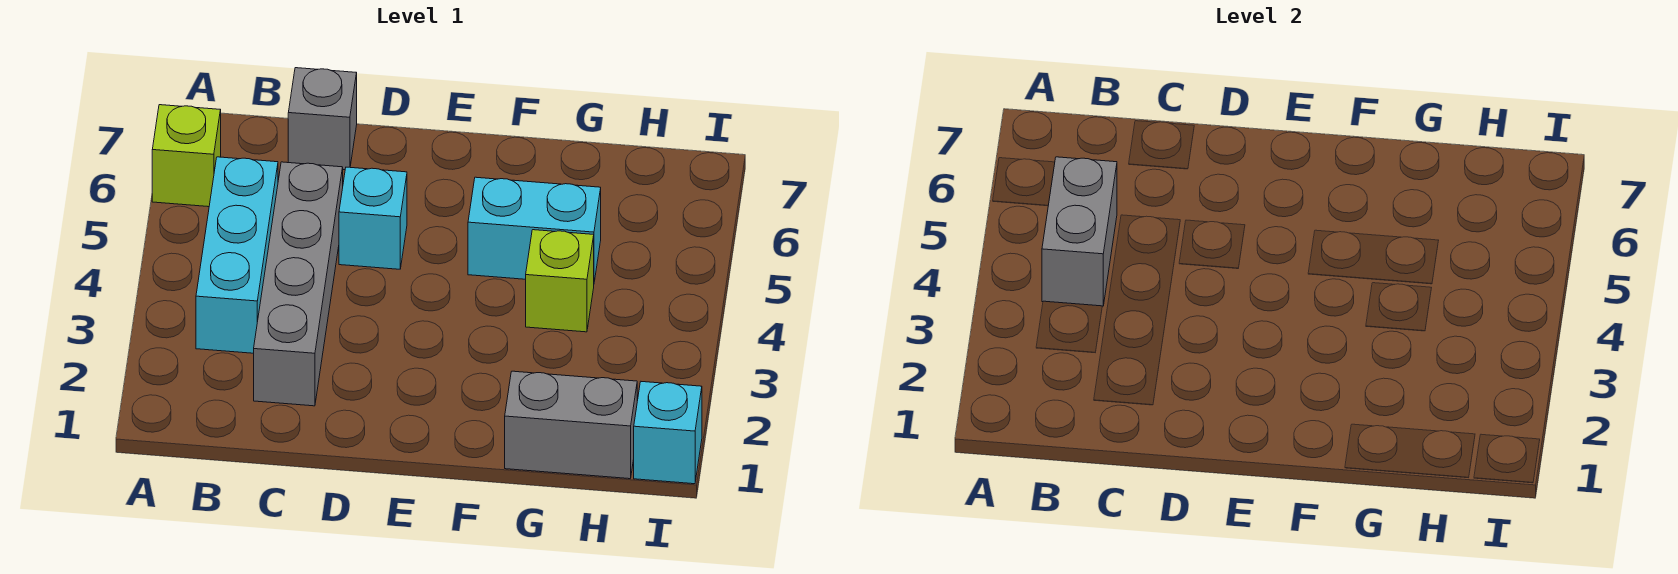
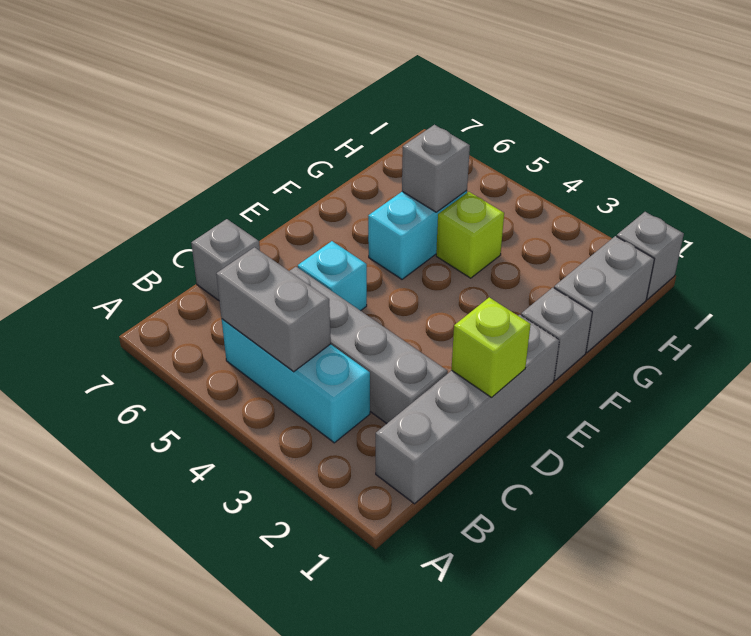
lime brick A6 level 1 -> lime brick D1 level 2
none -> grey brick B1:E1 level 1
none -> grey brick F1 level 1
none -> grey brick G5 level 2
cyan brick I1 level 1 -> grey brick I1 level 1

